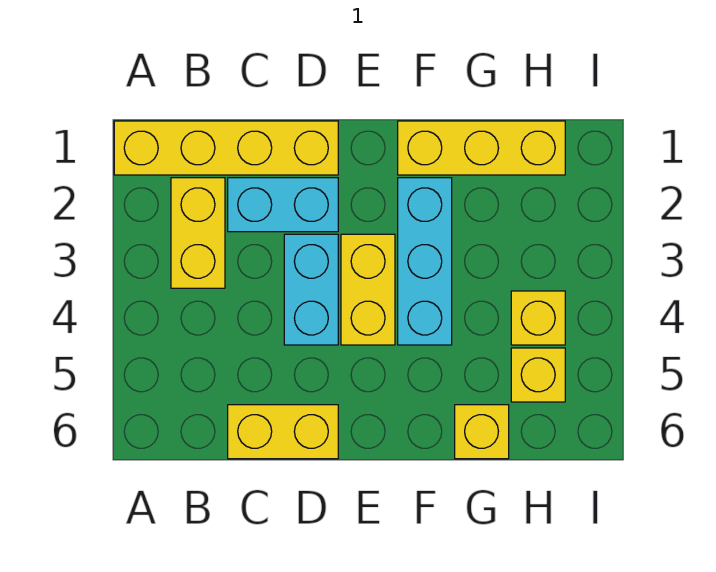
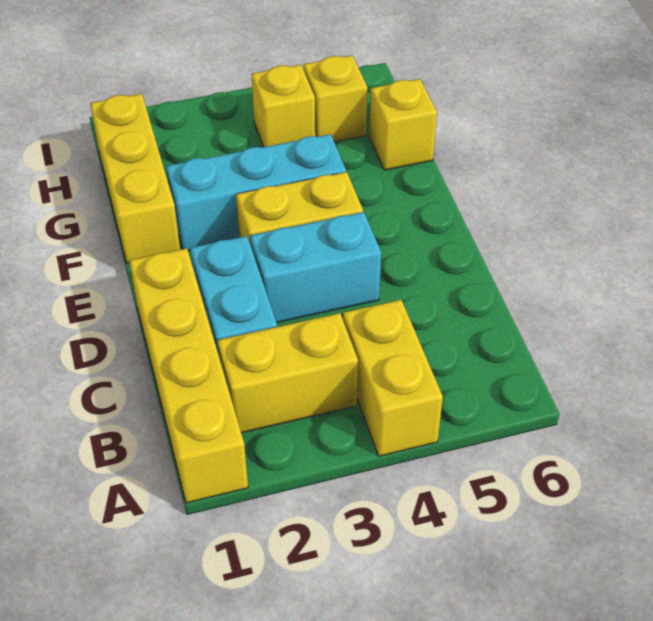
yellow brick C6:D6 level 1 -> yellow brick A4:B4 level 1

